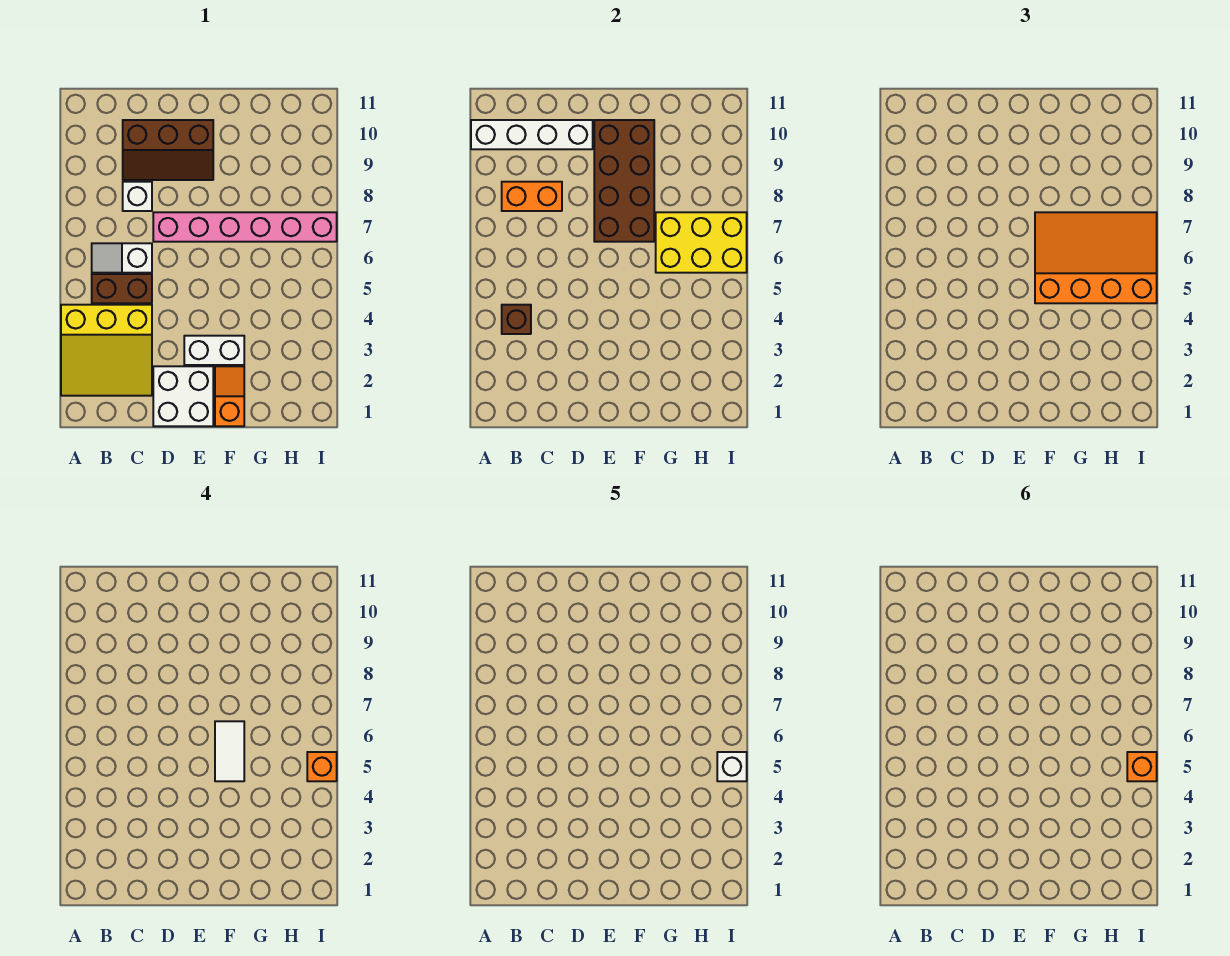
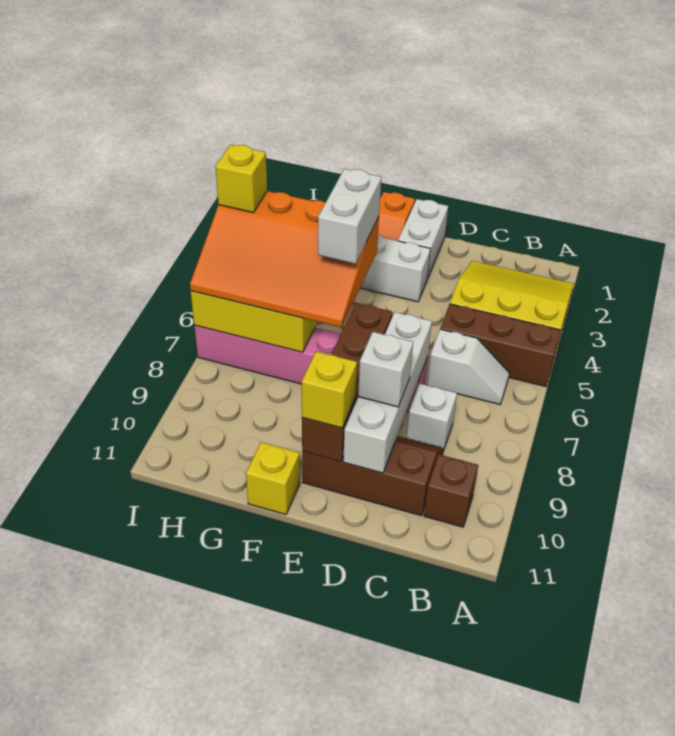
white brick A10:D10 level 2 -> white brick D7:D10 level 2
brown brick B4 level 2 -> brown brick B10 level 1
brown brick B5:C5 level 1 -> brown brick A5:C5 level 1
orange brick B8:C8 level 2 -> none
white brick D1:E2 level 1 -> white brick E1:E2 level 1
brown brick E7:F10 level 2 -> brown brick E7:E10 level 2
none -> yellow brick E10 level 3
white tile F5:F6 level 4 -> white brick F5:F6 level 4
none -> yellow brick F11 level 1
orange brick I5 level 4 -> yellow brick I5 level 4
white brick I5 level 5 -> white brick D9 level 3
orange brick I5 level 6 -> none

